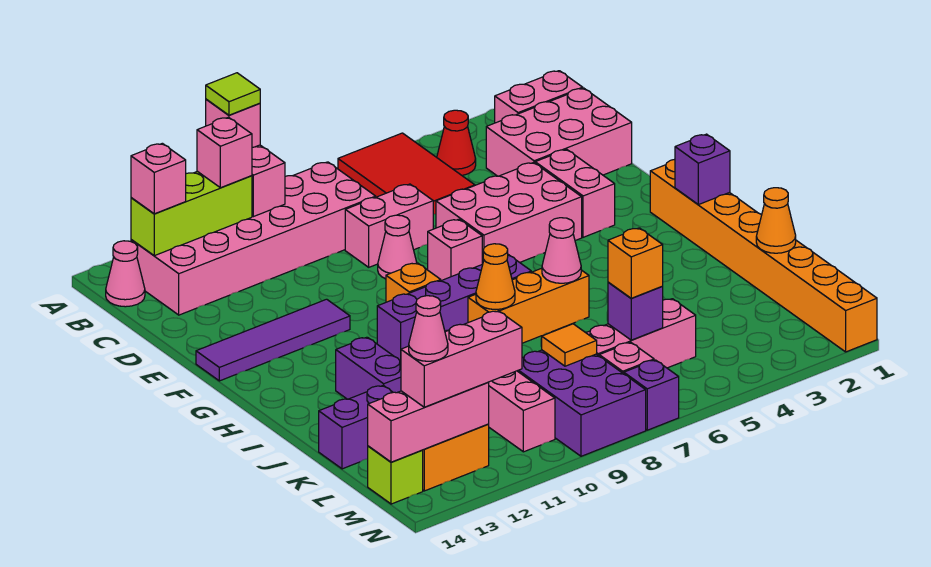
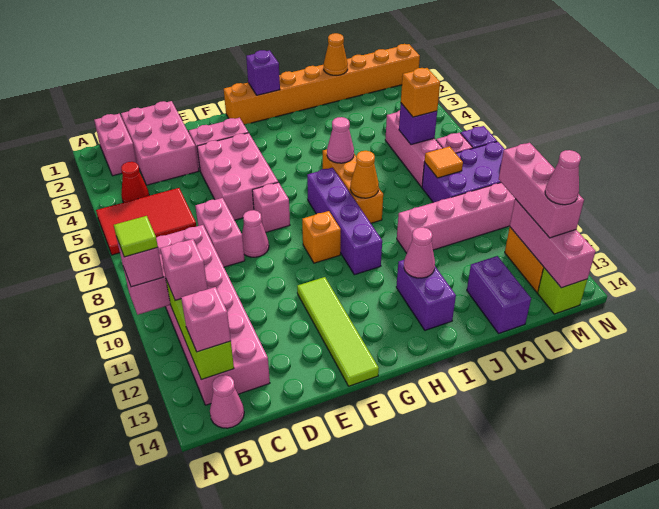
purple tile F11:F14 level 1 -> lime tile F11:F14 level 1
purple brick I12:J12 level 1 -> purple brick I12:I13 level 1
none -> pink cone I12 level 2

